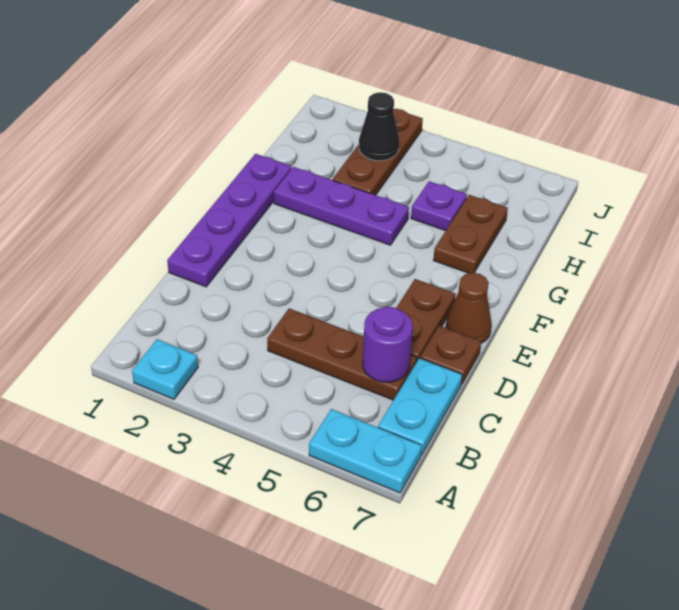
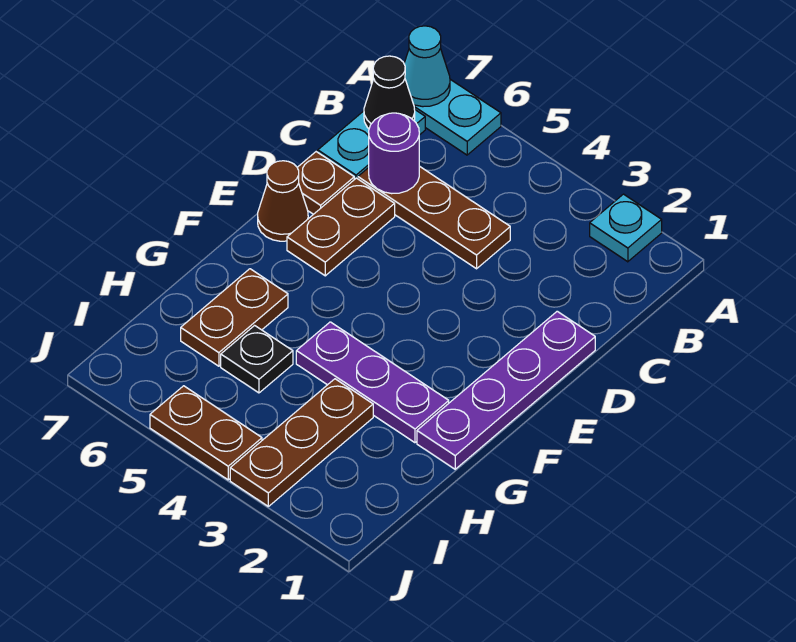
none -> cyan cone A7 level 2
purple plate H5 level 1 -> black plate H5 level 1
black cone I3 level 2 -> black cone B7 level 2
none -> brown plate J4:J5 level 1

